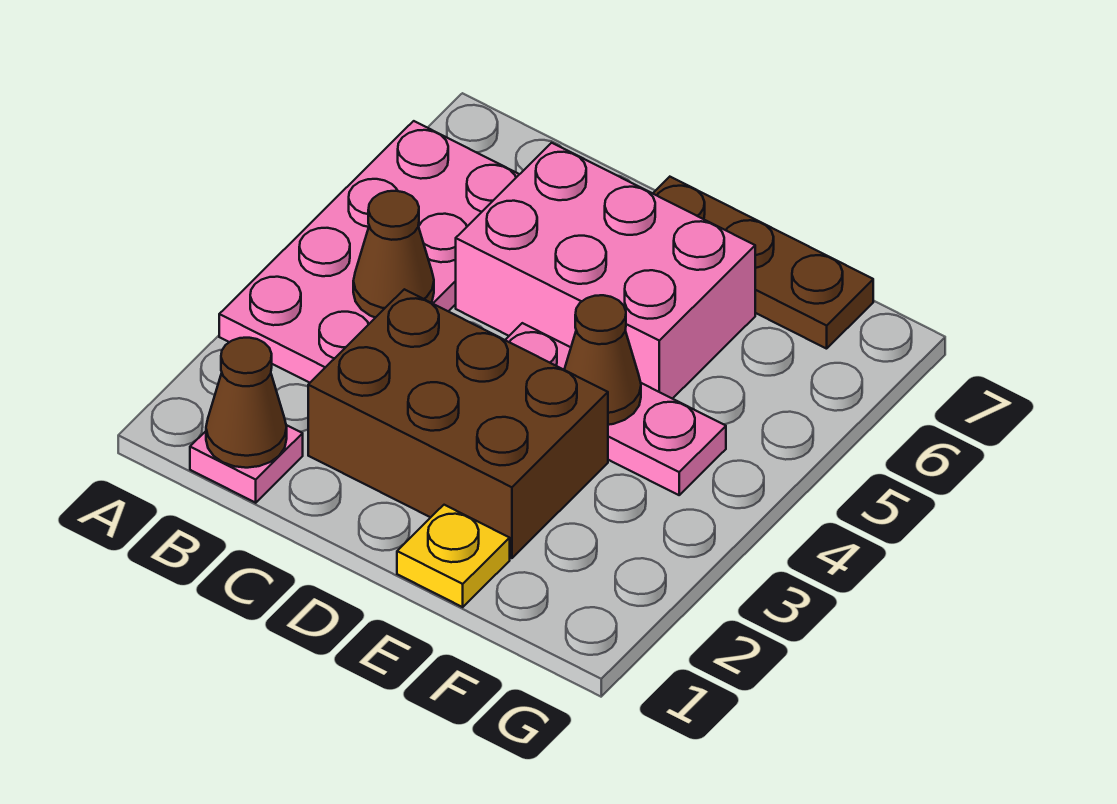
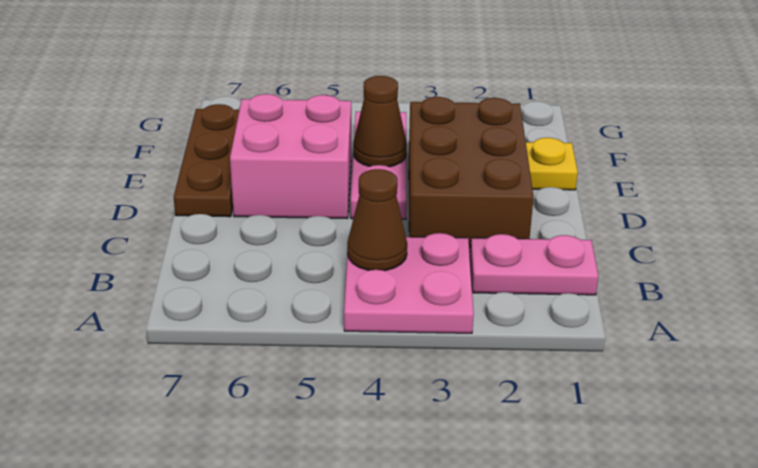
pink plate A3:B6 level 1 -> pink plate A3:B4 level 1
pink plate B1 level 1 -> pink plate B1:B2 level 1
brown cone B1 level 2 -> none
pink brick C5:E6 level 1 -> pink brick D5:E6 level 1

